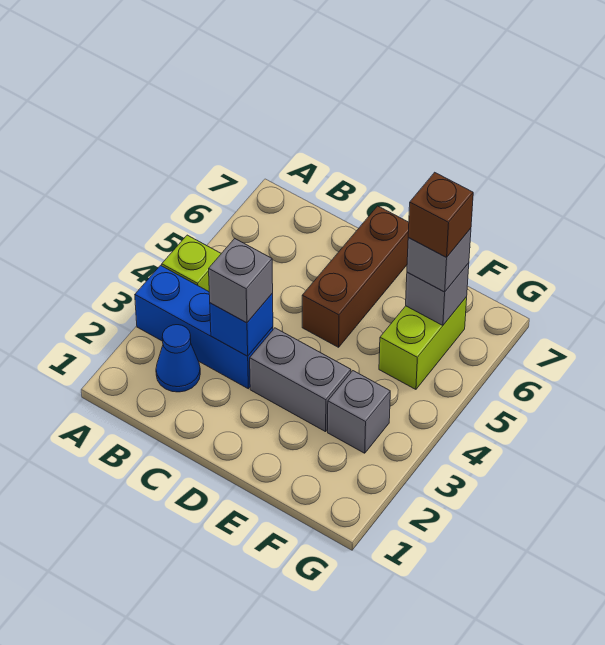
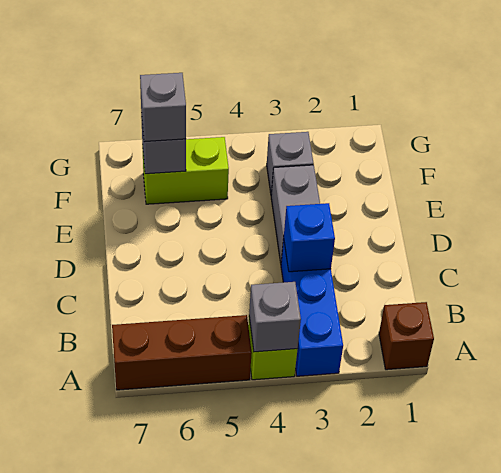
blue cone B2 level 1 -> none
grey brick C3 level 3 -> grey brick A4 level 2
brown brick D5:D7 level 1 -> brown brick A5:A7 level 1
brown brick F6 level 4 -> brown brick A1 level 1

